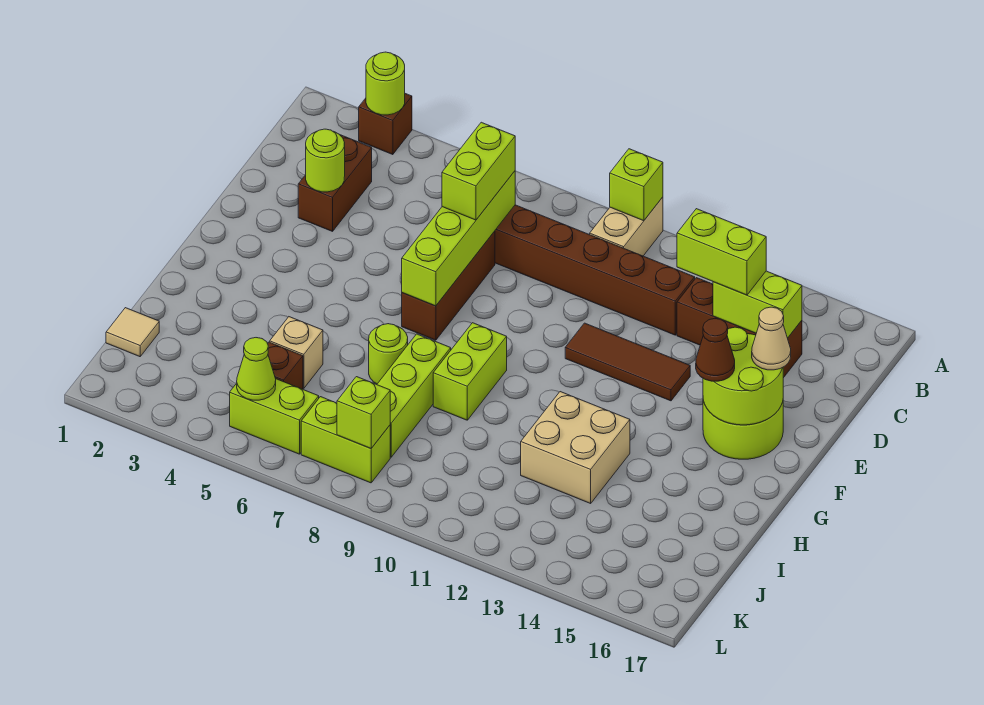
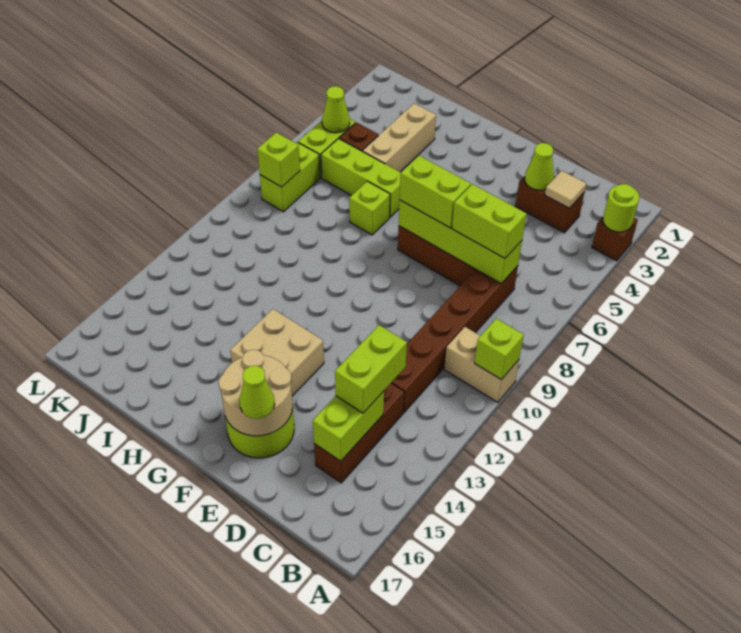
lime round brick D3 level 2 -> lime cone D3 level 2
brown tile E11:E13 level 1 -> none
lime round brick E15:F16 level 2 -> tan round brick E15:F16 level 2
tan cone E16 level 3 -> lime cone E16 level 3
brown cone F15 level 3 -> none
lime brick G9:H9 level 1 -> lime brick E7:F7 level 3
lime round brick H7 level 1 -> lime brick H7 level 1
lime brick H8:J8 level 1 -> lime brick H6:J6 level 1
tan brick H12:I13 level 1 -> tan brick F13:G14 level 1
tan brick I5 level 1 -> tan brick I3:I5 level 1
tan tile J1 level 1 -> tan tile C3 level 2

